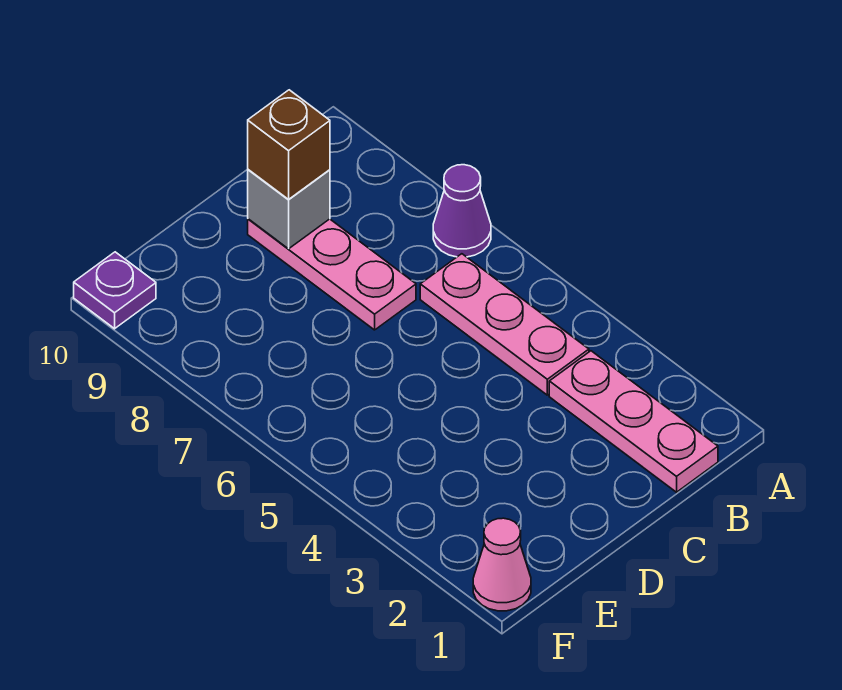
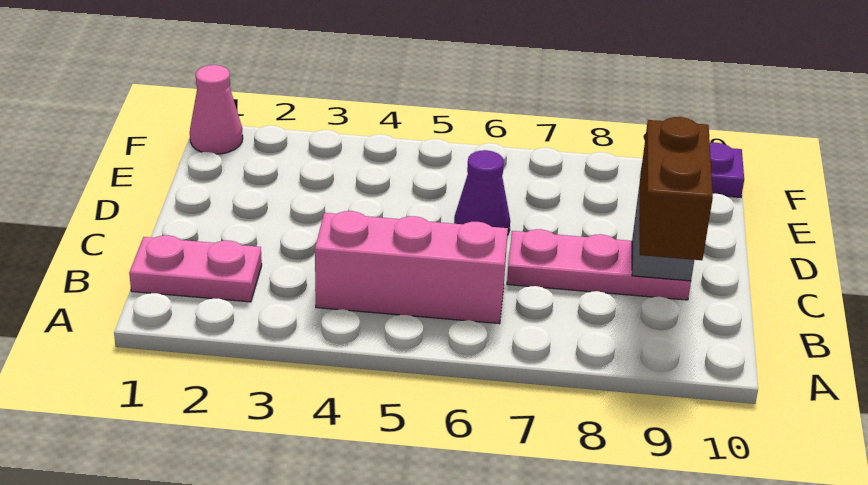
purple cone A7 level 1 -> purple cone D6 level 1
pink plate B1:B3 level 1 -> pink plate B1:B2 level 1
pink plate B4:B6 level 1 -> pink brick B4:B6 level 1
brown brick C9 level 3 -> brown brick B9:C9 level 3

